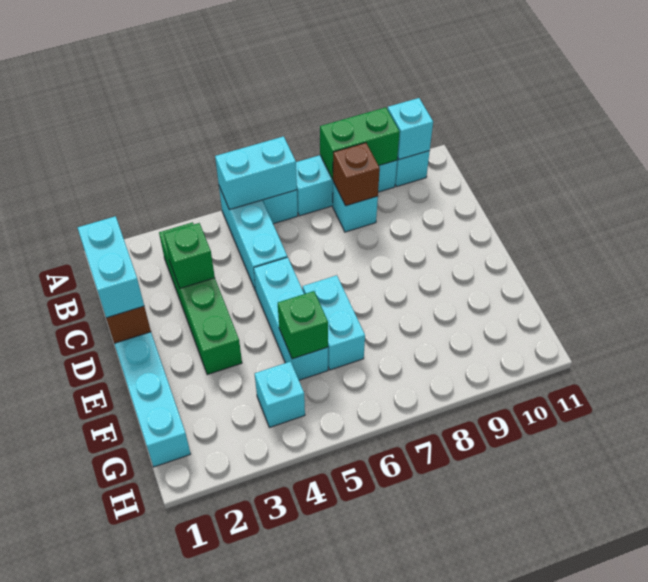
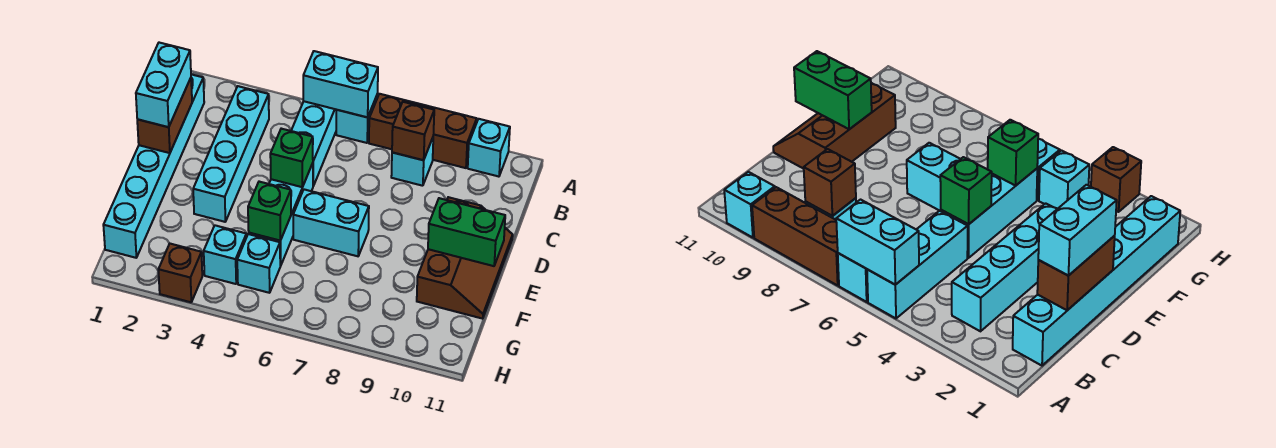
cyan brick A7:A9 level 1 -> brown brick A7:A9 level 1
green brick A8:A9 level 2 -> green brick E10:E11 level 2
cyan brick A10 level 2 -> cyan brick G5 level 1
green brick B3:E3 level 1 -> cyan brick B3:E3 level 1
green brick C3 level 2 -> green brick D5 level 2
none -> brown slope D10:F11 level 1 top 10
cyan brick E6:F6 level 1 -> cyan brick E6:E7 level 1
none -> brown brick H3 level 1

